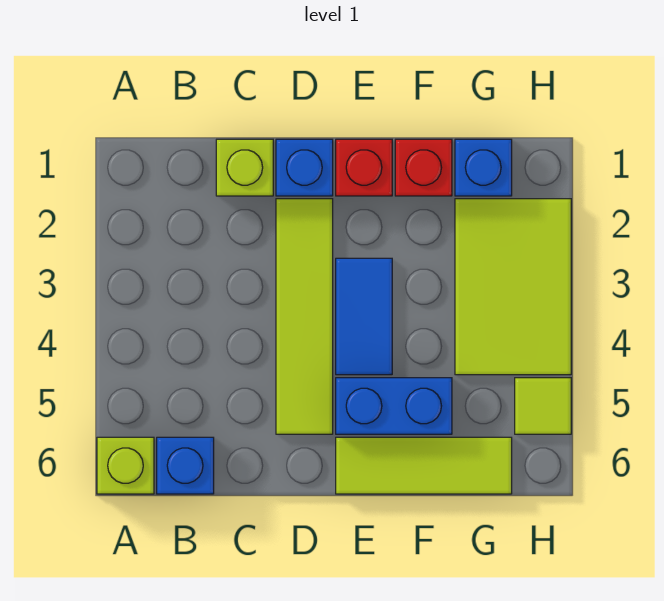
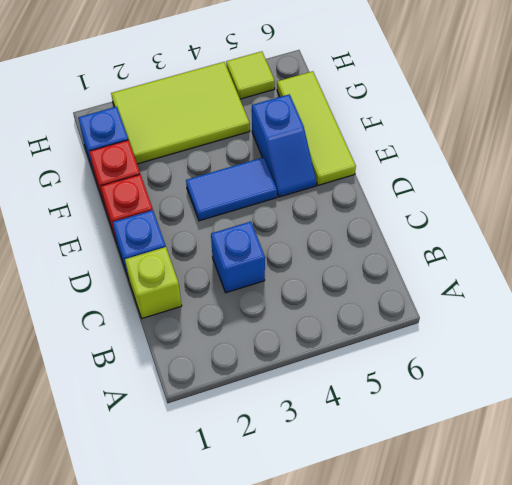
lime brick A6 level 1 -> none
blue brick B6 level 1 -> blue brick C3 level 1
lime tile D2:D5 level 1 -> none
blue brick E5:F5 level 1 -> blue slope E5:F5 level 1 top F

